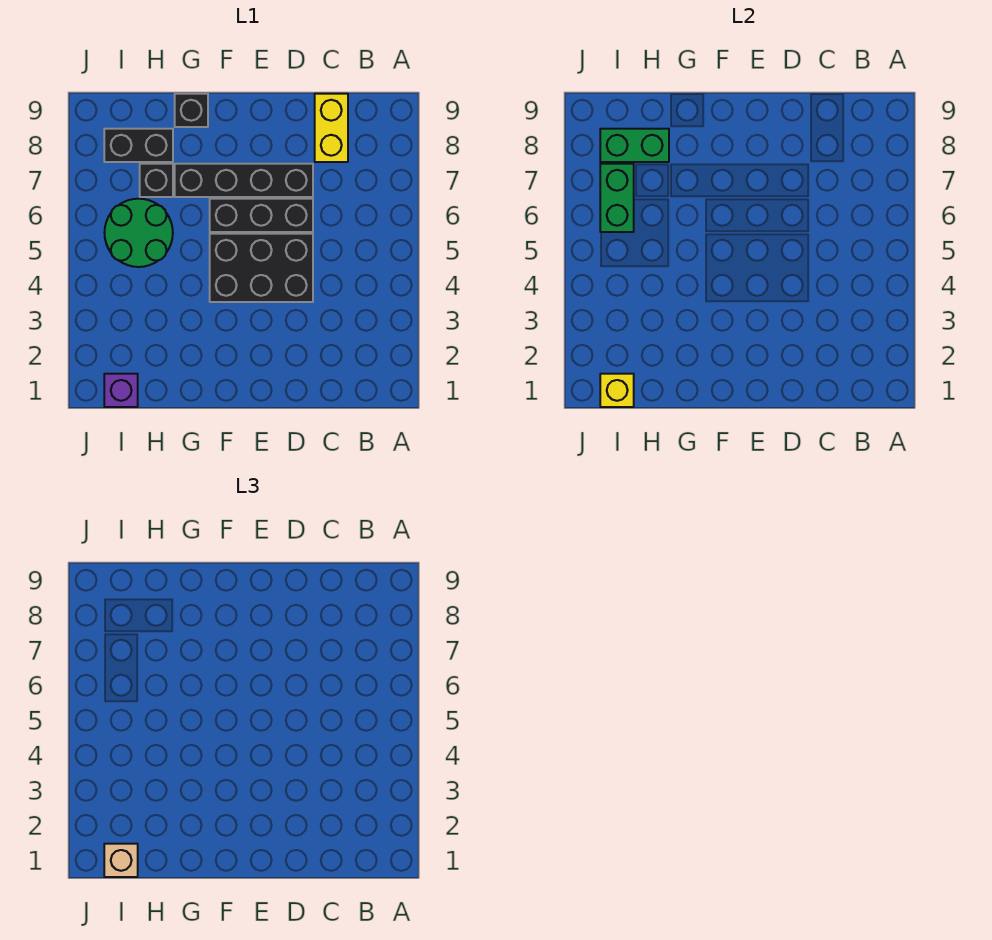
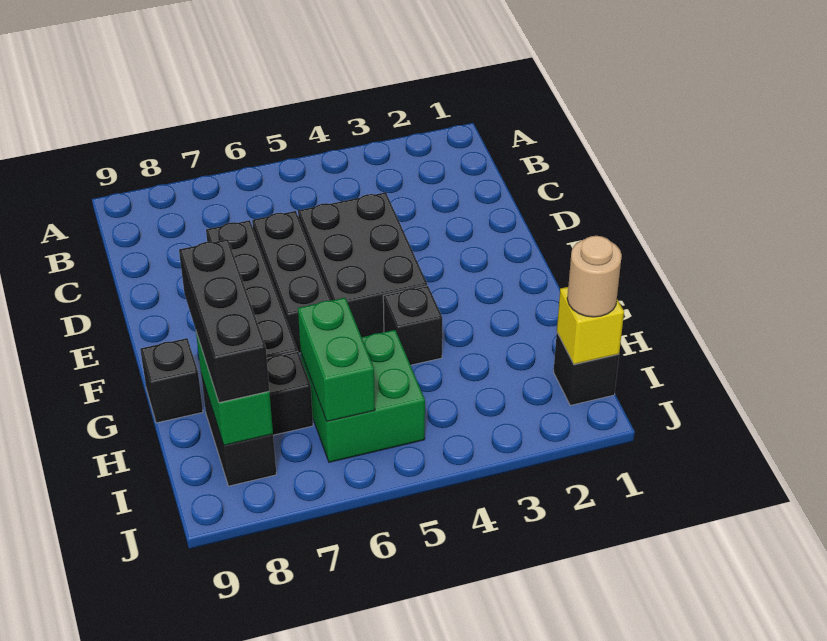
yellow brick C8:C9 level 1 -> none
none -> black brick G4 level 1
none -> black brick G8:I8 level 3
green round brick H5:I6 level 1 -> green brick H5:I6 level 1
purple brick I1 level 1 -> black brick I1 level 1
tan brick I1 level 3 -> tan round brick I1 level 3
green brick I6:I7 level 2 -> green brick H6:I6 level 2

